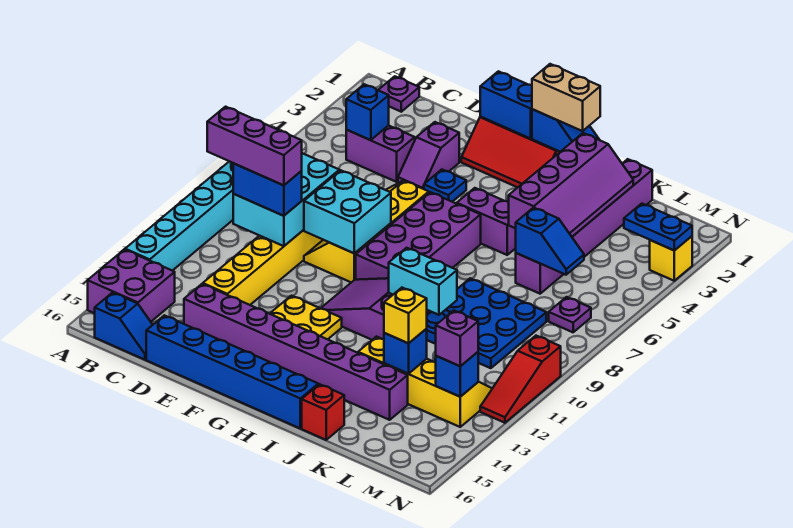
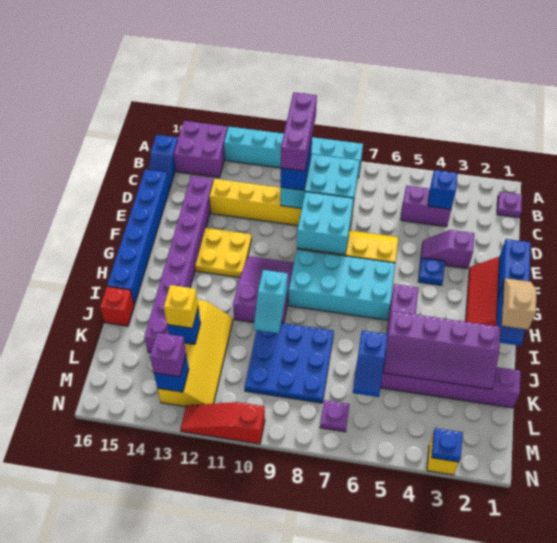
purple brick C4:D4 level 1 -> purple brick C4:C5 level 1
purple brick G6:H9 level 1 -> cyan brick G6:H9 level 1
tan brick H1:I1 level 3 -> tan slope H1:I1 level 3 top I
cyan brick I10:J10 level 2 -> cyan slope I10:J10 level 2 top I
blue plate M3:N3 level 2 -> blue plate N3 level 2

